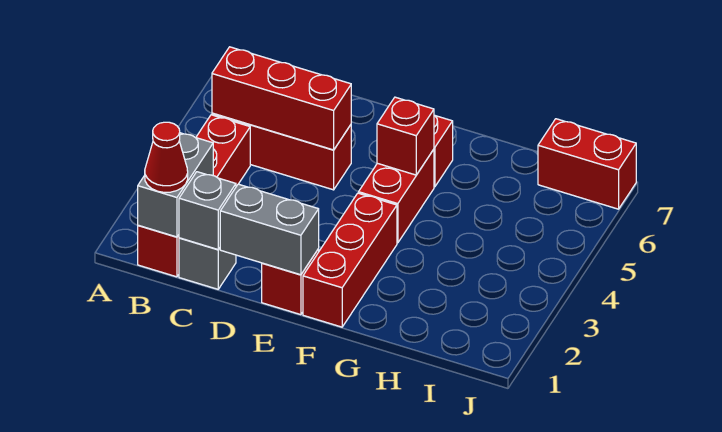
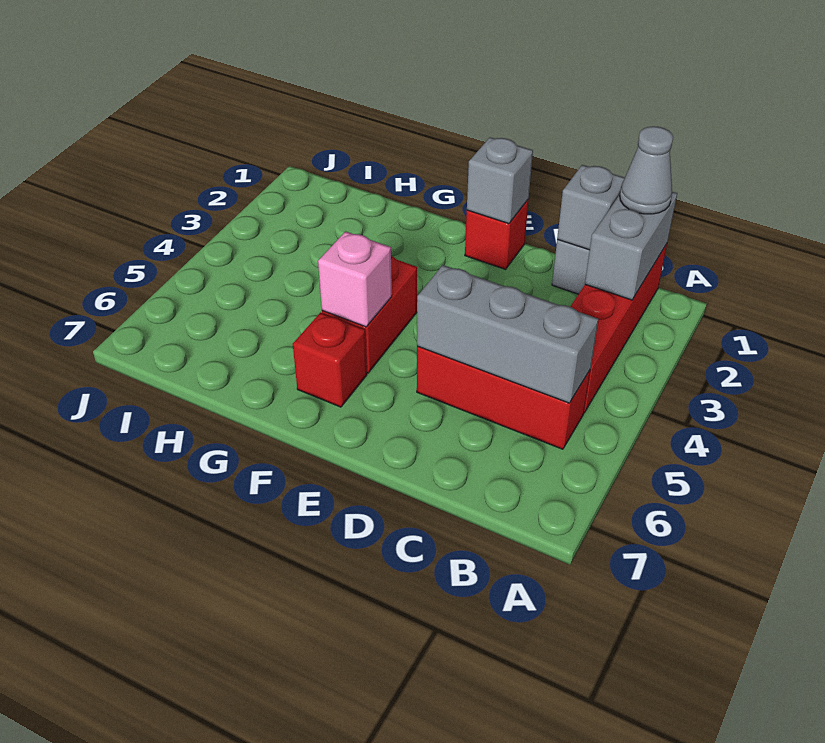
red cone B1 level 3 -> grey cone B1 level 3
red brick B5:D5 level 2 -> grey brick B5:D5 level 2
grey brick D1:E1 level 2 -> grey brick E1 level 2
red brick F1:F3 level 1 -> none
red brick F5 level 2 -> pink brick F5 level 2
red brick I7:J7 level 1 -> none

